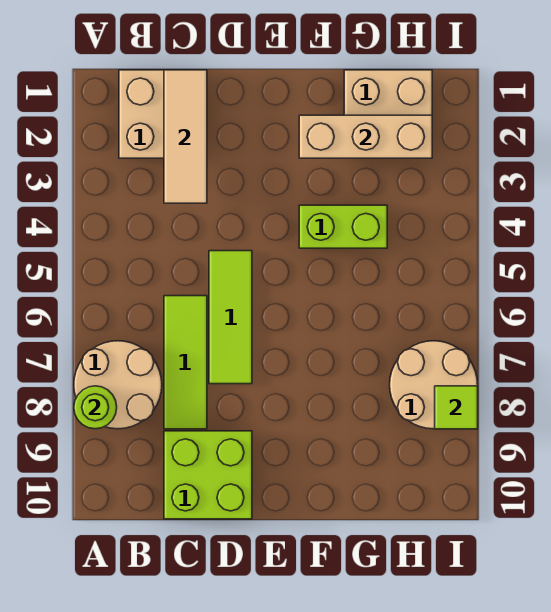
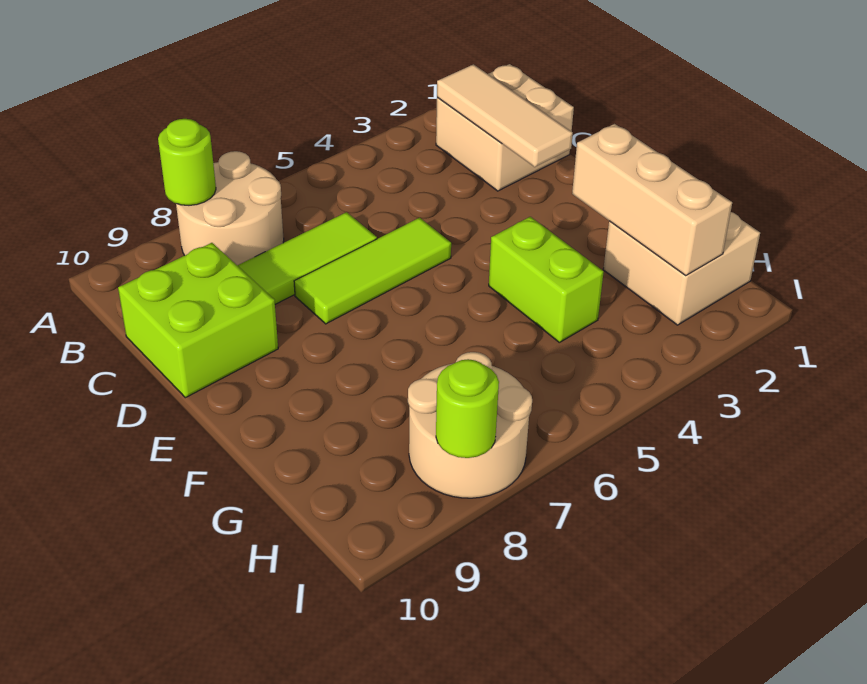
tan tile C1:C3 level 2 -> tan tile B2:D2 level 2
lime tile I8 level 2 -> lime round brick I8 level 2

